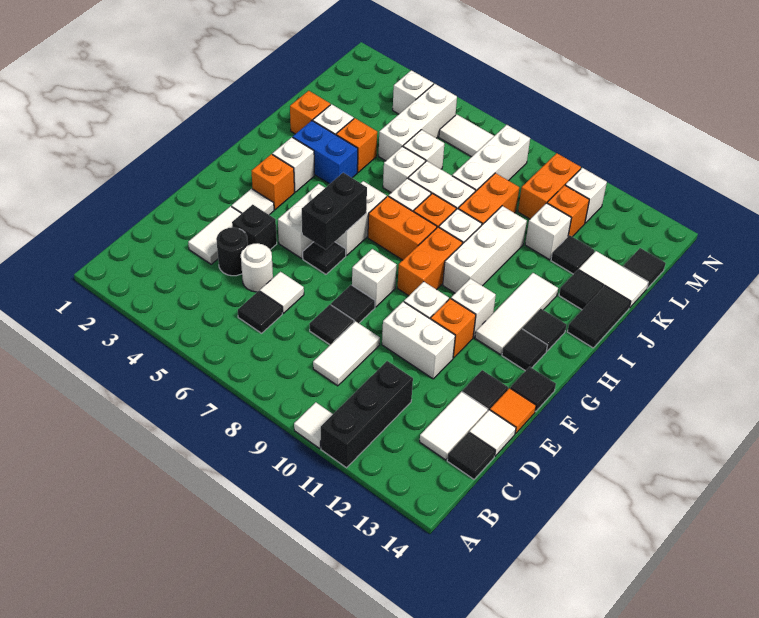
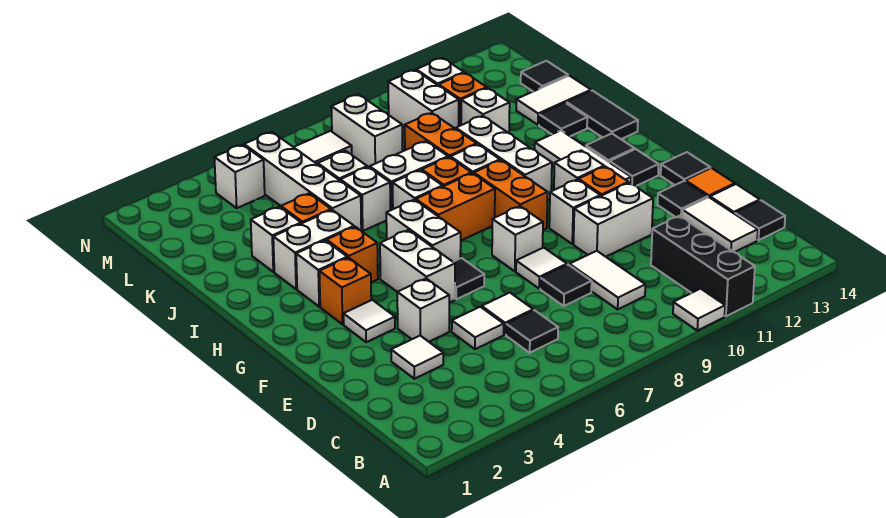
white tile D3:E3 level 1 -> white tile D3 level 1
black round brick D4 level 1 -> none
white round brick D5 level 1 -> white tile D5 level 1
black brick E4 level 1 -> white brick E4 level 1
black tile E8 level 1 -> white tile E8 level 1
black brick F6:G6 level 2 -> none
blue brick I3:I4 level 1 -> white brick I3:I4 level 1
orange brick J2 level 1 -> orange brick H4 level 1
white brick K5:M5 level 1 -> white brick J5:M5 level 1
white brick K8:M8 level 1 -> white brick L8:M8 level 1
black tile K12 level 1 -> none
orange brick L10:M10 level 1 -> white brick L10:M10 level 1

